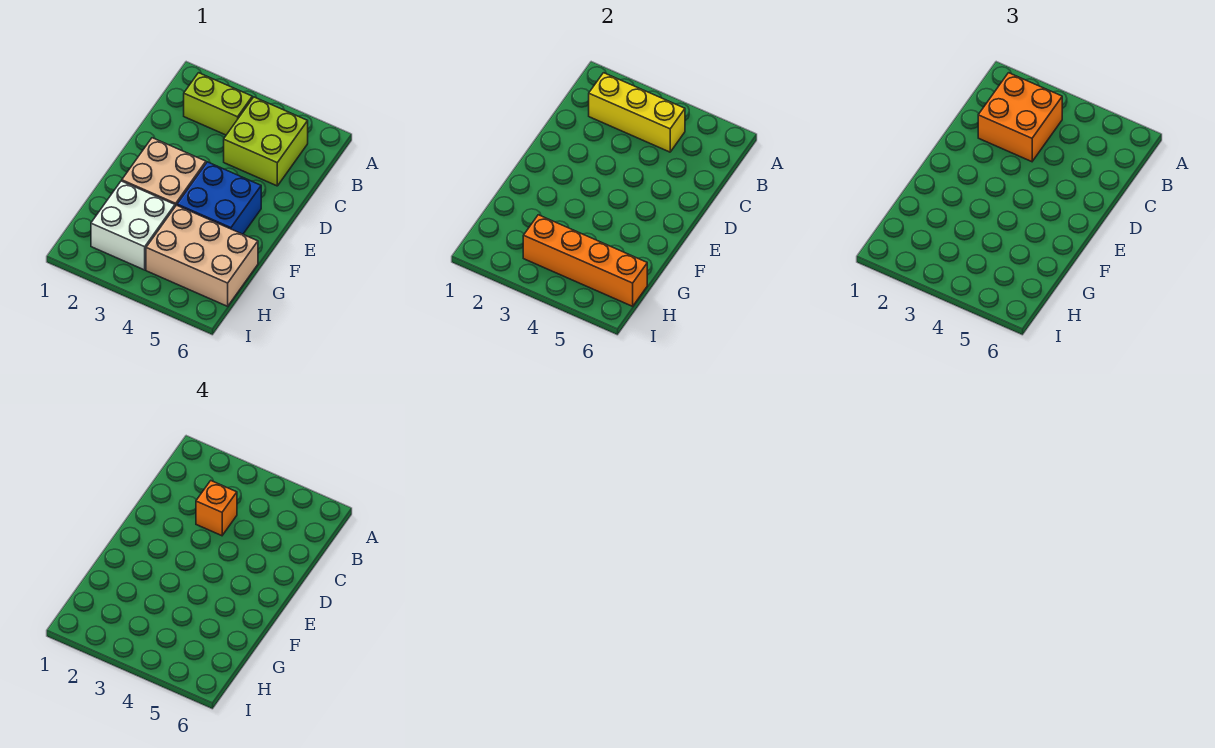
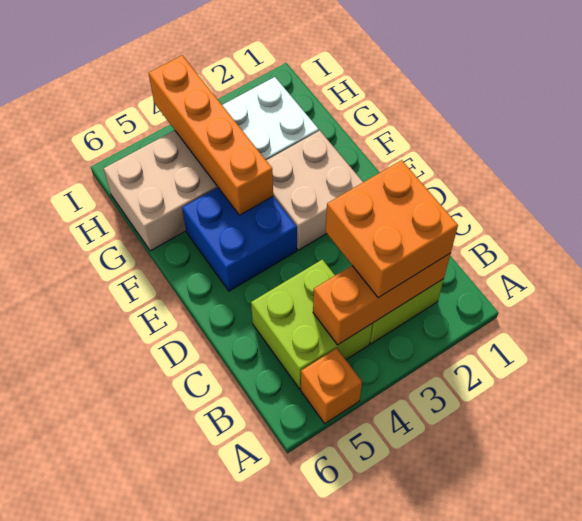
yellow brick B2:B4 level 2 -> orange brick B2:B4 level 2
orange brick C3 level 4 -> orange brick A5 level 1
orange brick H3:H6 level 2 -> orange brick F4:I4 level 2

